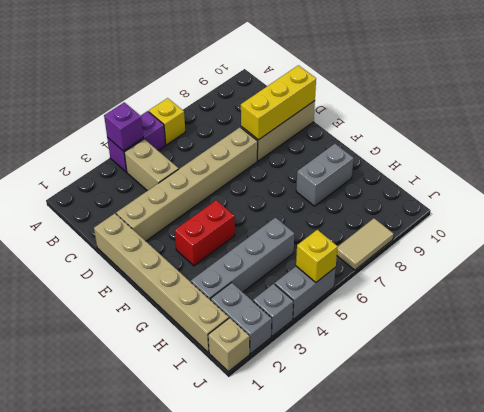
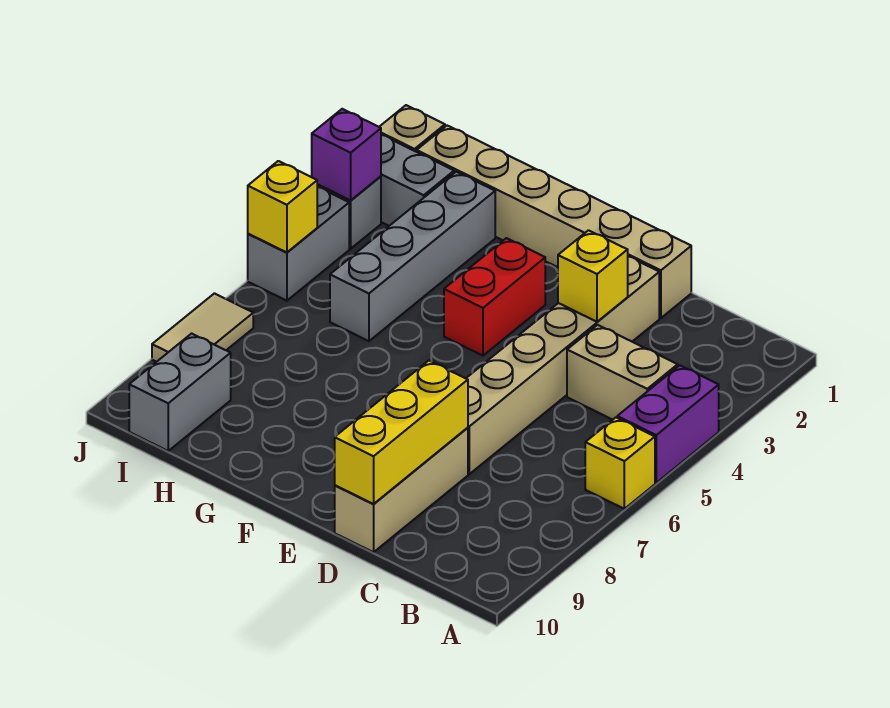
purple brick A4 level 2 -> purple brick J3 level 2
none -> yellow brick D3 level 2
grey brick G8:G9 level 1 -> grey brick I9:I10 level 1

